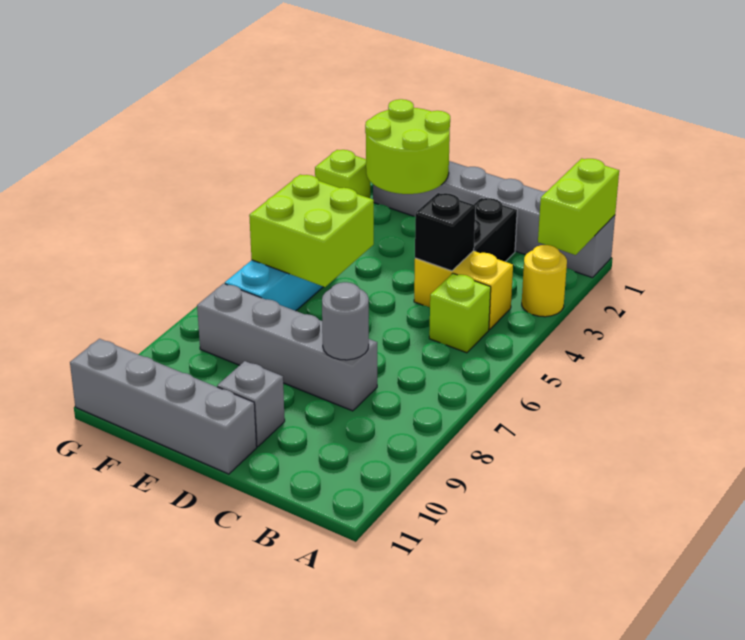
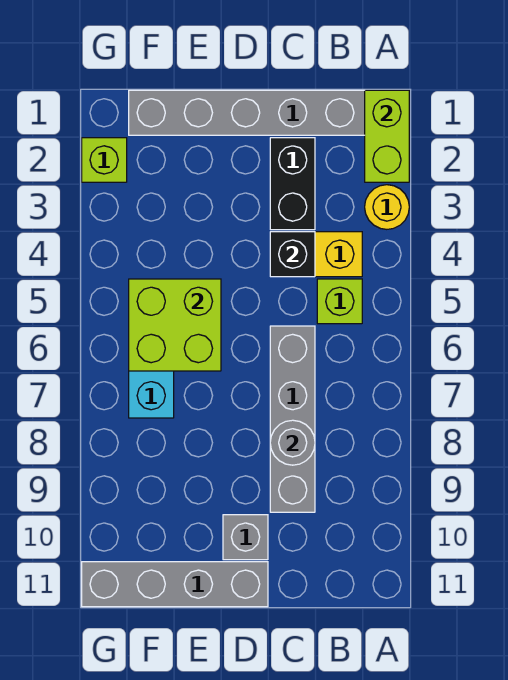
grey brick C8:F8 level 1 -> grey brick C6:C9 level 1
lime round brick E1:F2 level 2 -> none

